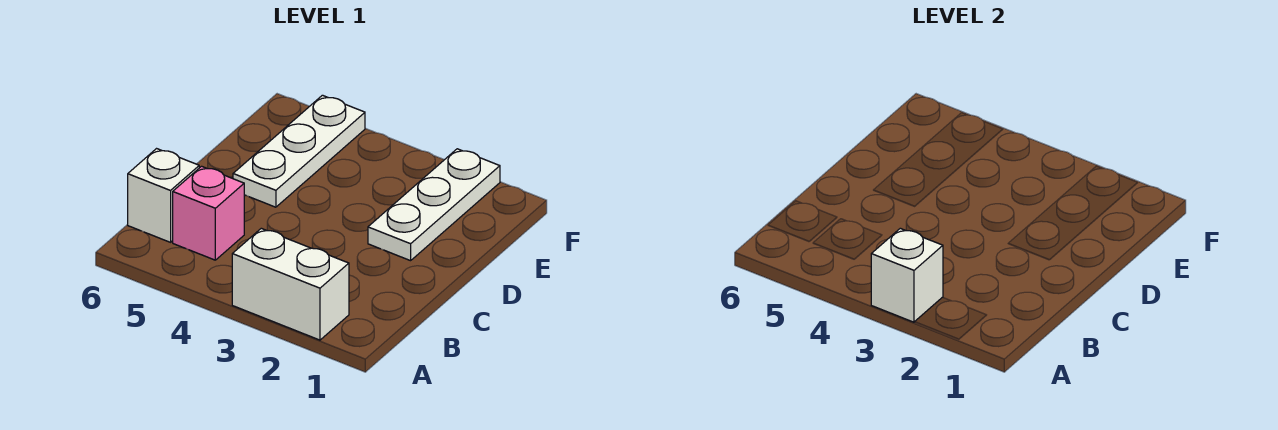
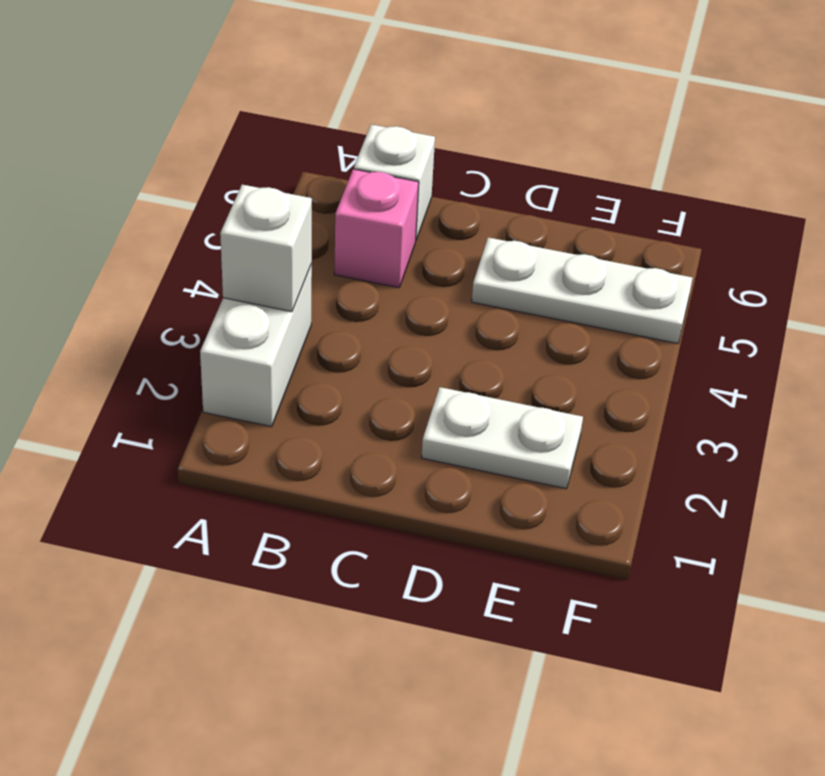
white plate D2:F2 level 1 -> white plate D2:E2 level 1

